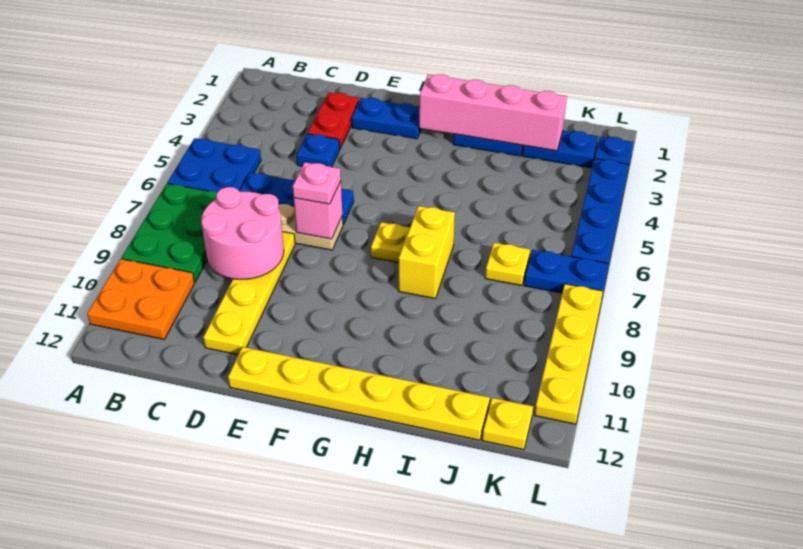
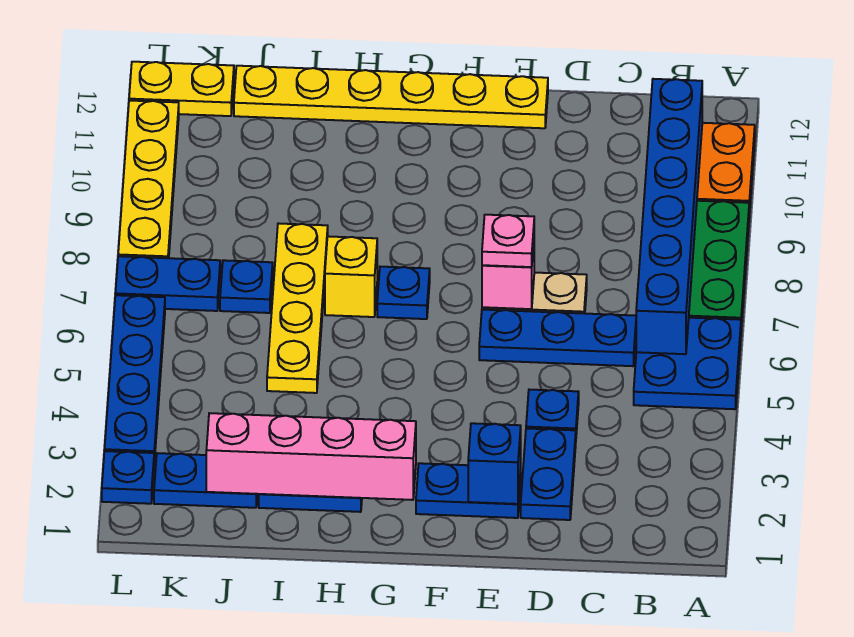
none -> blue brick B6:B11 level 2
pink round brick C8:D9 level 2 -> none
red plate D2:D3 level 1 -> blue plate D2:D3 level 1
yellow plate D8:D11 level 1 -> yellow plate I5:I8 level 1
none -> blue brick E2 level 2
yellow plate G7 level 1 -> blue plate G7 level 1
yellow brick H7:H8 level 1 -> yellow brick H7 level 1
yellow plate J7 level 1 -> blue plate J7 level 1
yellow plate K12 level 1 -> yellow plate K12:L12 level 1

